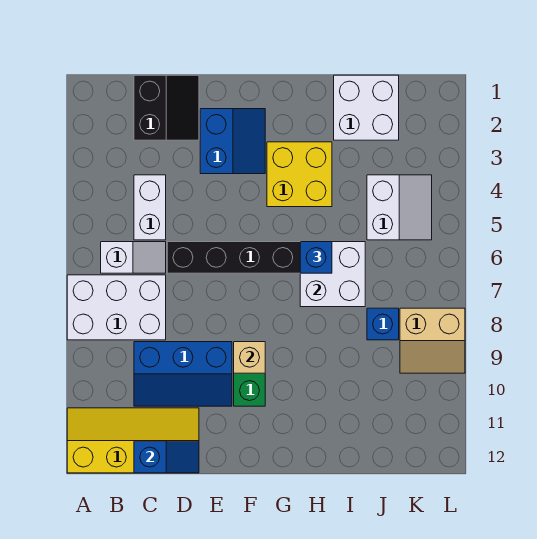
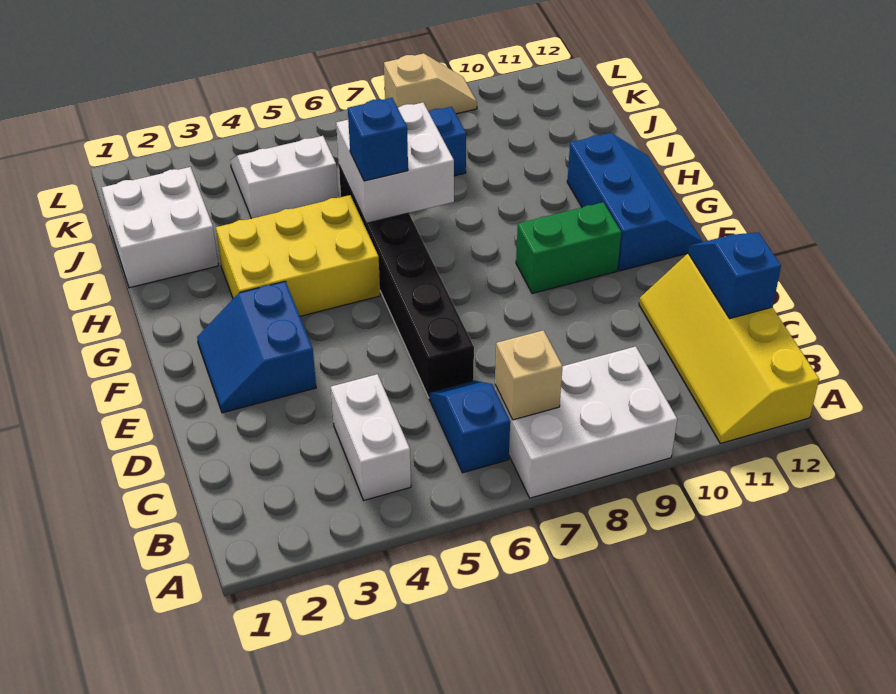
white brick A7:C8 level 1 -> white brick A7:B9 level 1
white slope B6:C6 level 1 top B -> blue slope B6:C6 level 1 top B
black slope C1:D2 level 1 top C -> none
white brick C4:C5 level 1 -> white brick B4:C4 level 1
blue slope C9:E10 level 1 top 9 -> blue slope F11:H12 level 1 top 11
blue slope E2:F3 level 1 top E -> blue slope E2:F3 level 1 top 3
tan brick F9 level 2 -> tan brick B7 level 2
yellow brick G3:H4 level 1 -> yellow brick G3:H5 level 1
tan slope K8:L9 level 1 top 8 -> tan slope L8:L9 level 1 top 8

